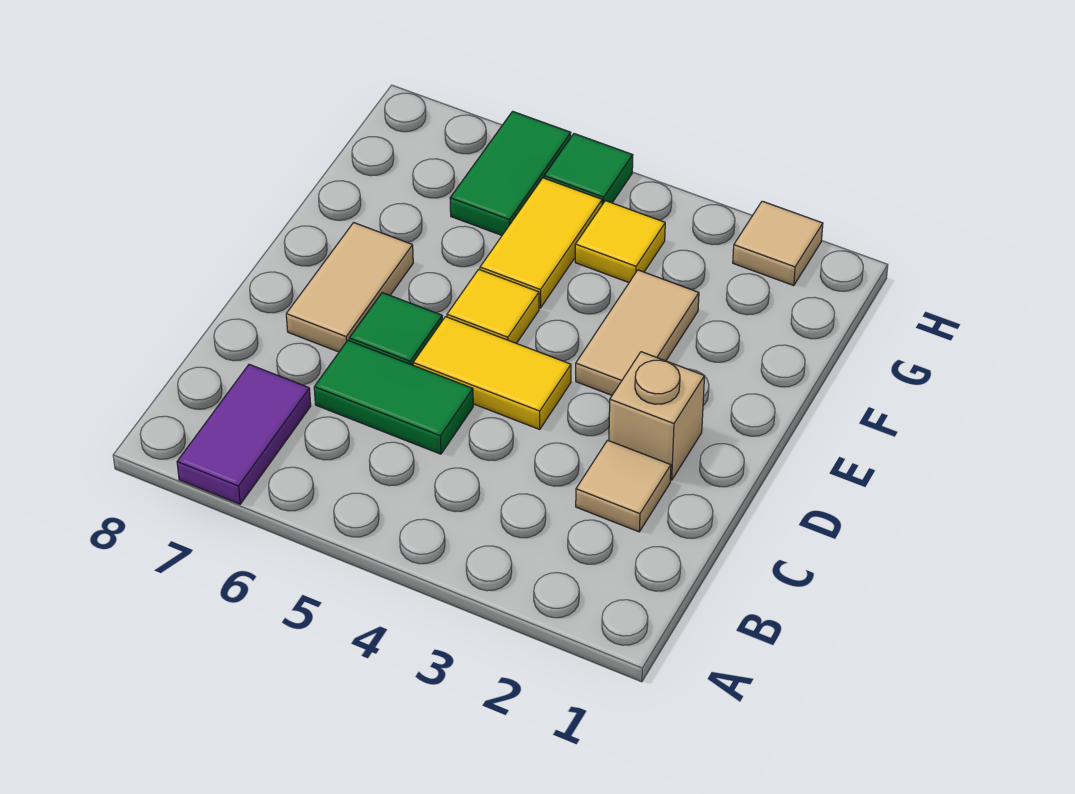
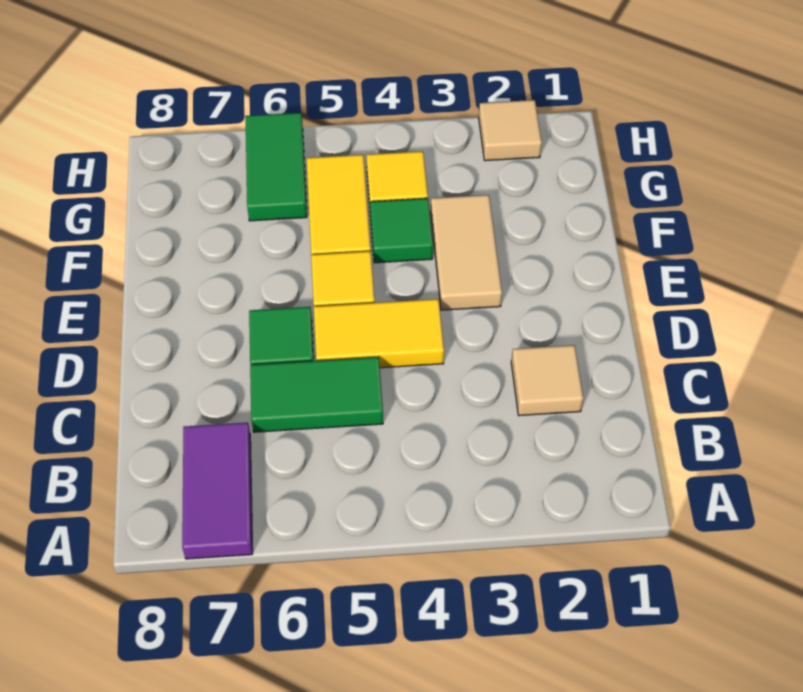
tan brick D2 level 1 -> none
tan tile D7:E7 level 1 -> none
green tile H5 level 1 -> green tile F4 level 1

